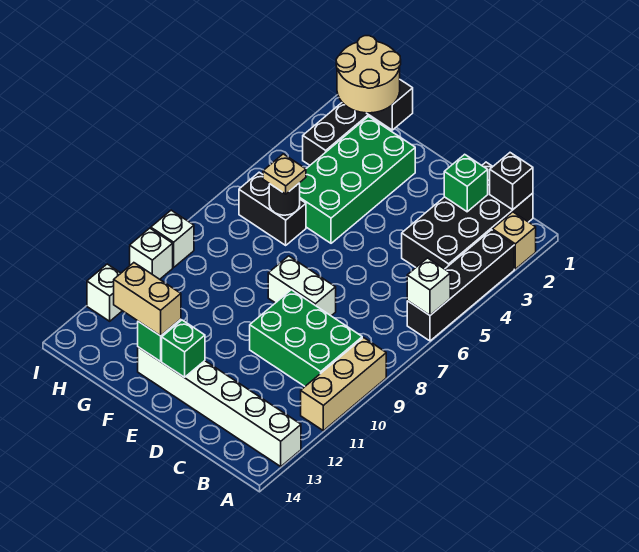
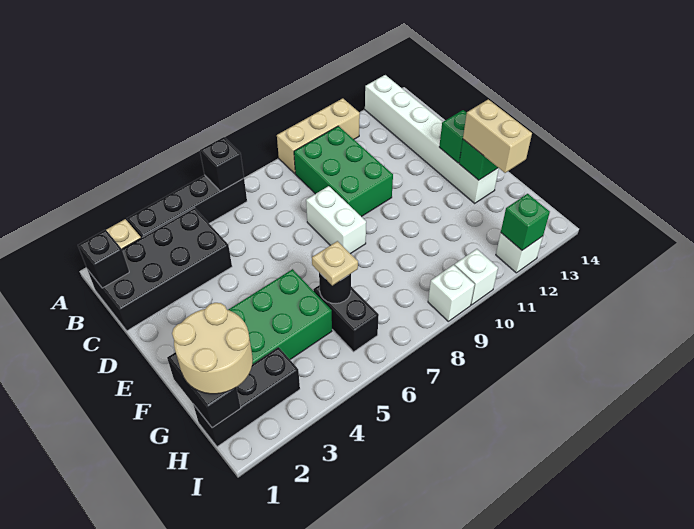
white brick A6 level 2 -> black brick A6 level 2
green brick C2 level 2 -> green brick I12 level 2

